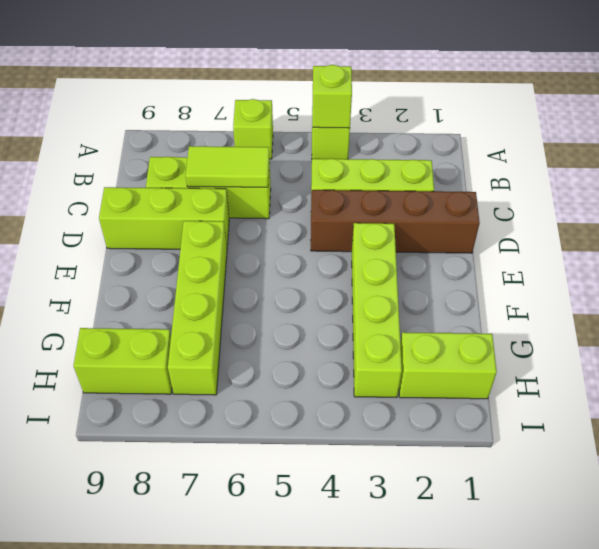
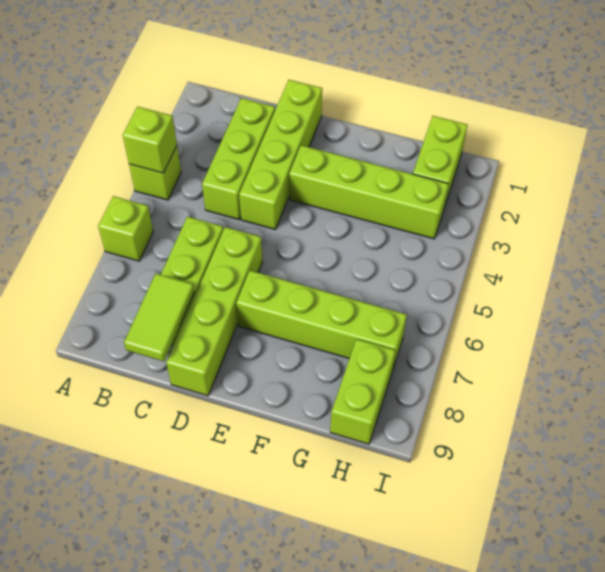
lime tile C6:C7 level 2 -> lime tile C8:C9 level 2
brown brick D1:D4 level 1 -> lime brick D1:D4 level 1
lime brick D7:D9 level 1 -> lime brick D6:D9 level 1

